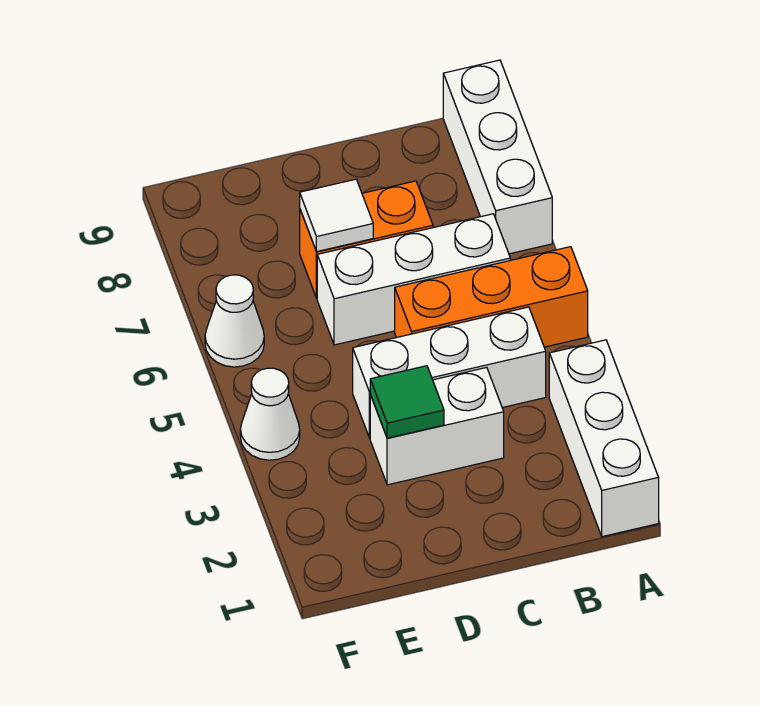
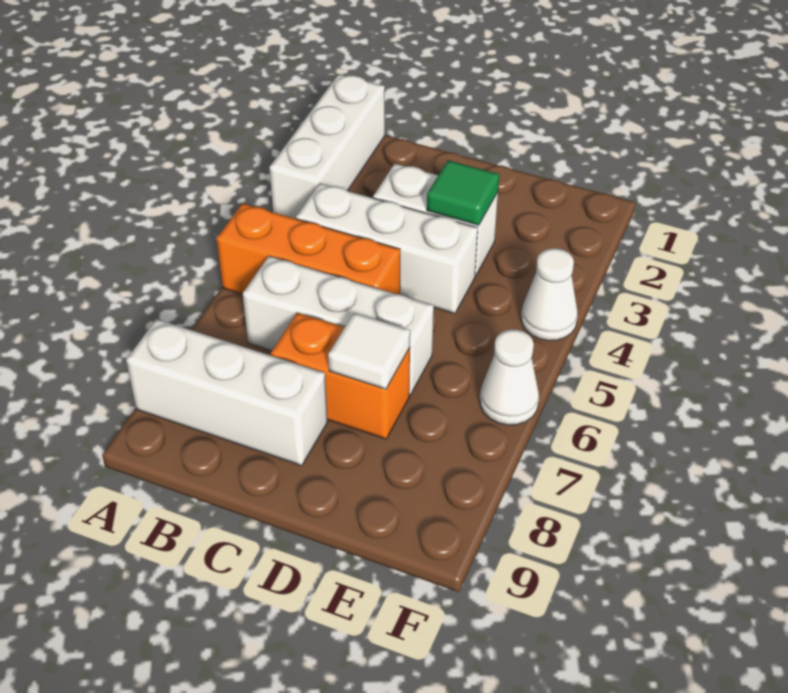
white brick A7:A9 level 1 -> white brick A8:C8 level 1

